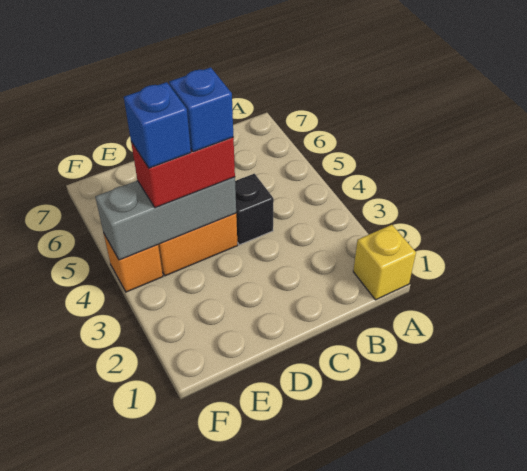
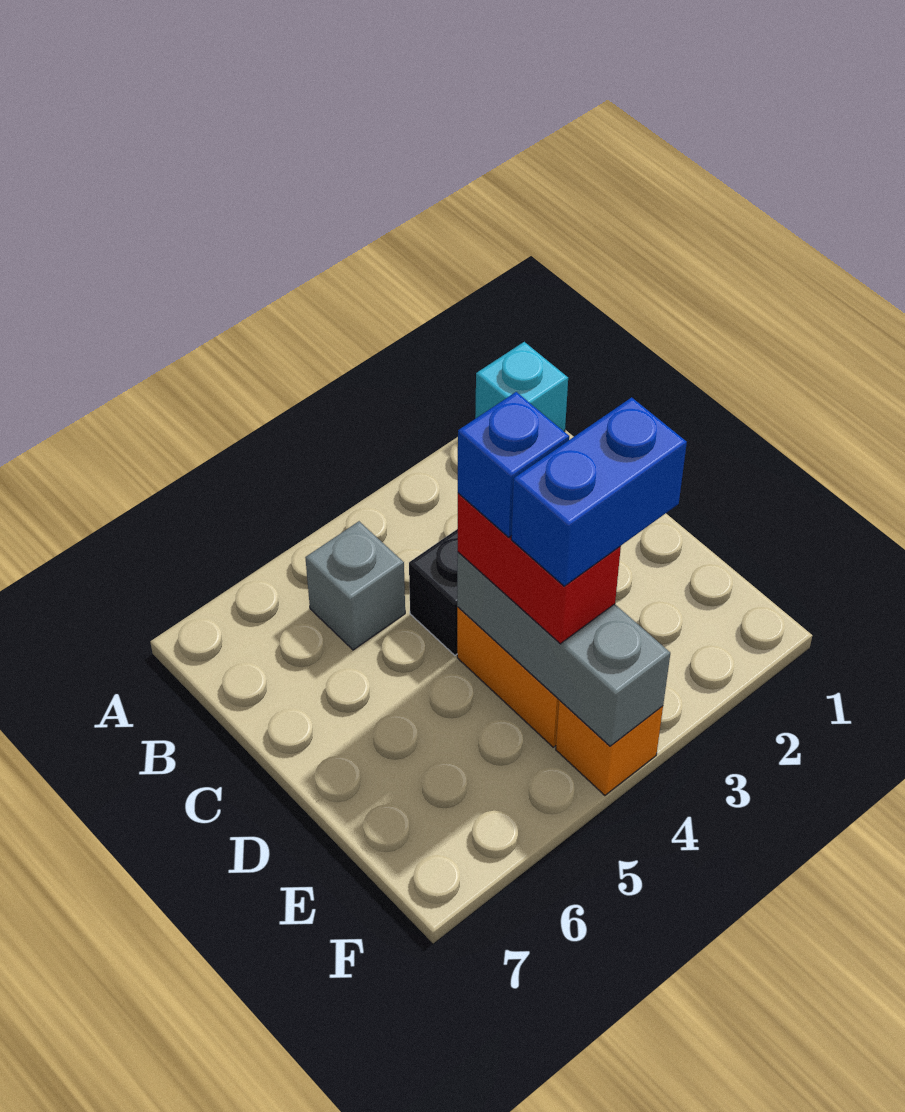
yellow brick A1 level 1 -> cyan brick A1 level 1
none -> grey brick B5 level 1
blue brick E4 level 4 -> blue brick E3:E4 level 4

